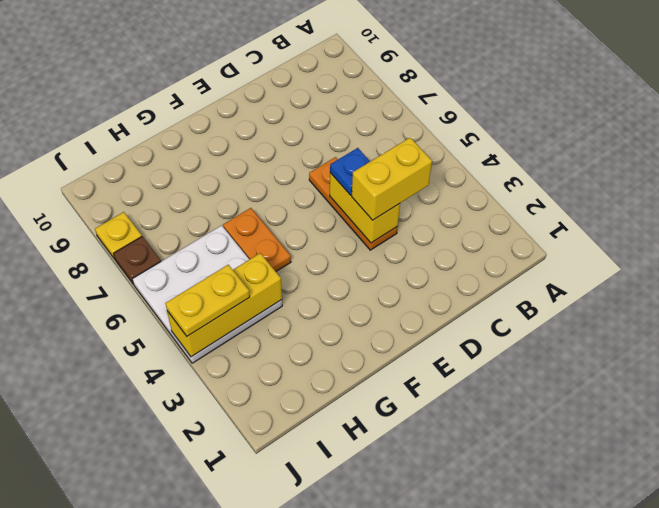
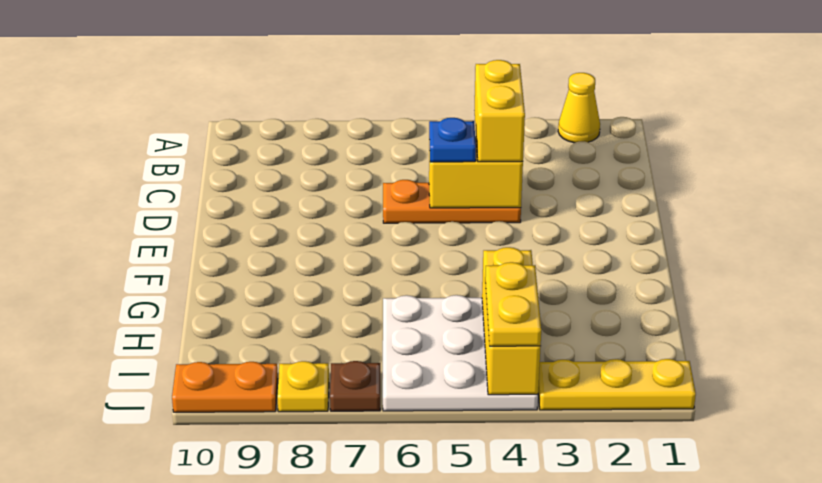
none -> yellow cone A2 level 1
orange plate G5:G6 level 1 -> orange plate J9:J10 level 1
none -> yellow plate J1:J3 level 1

